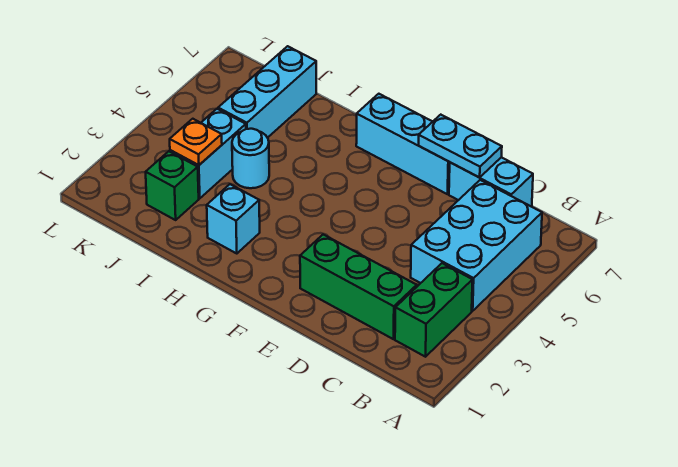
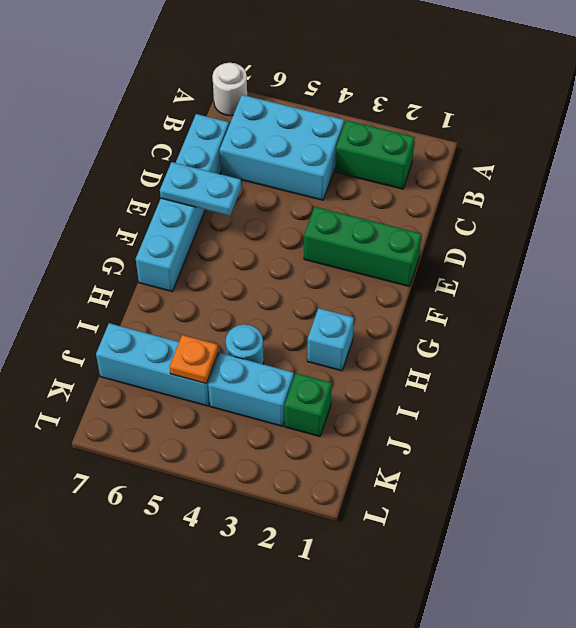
none -> white round brick A7 level 1
green brick C2:E2 level 1 -> green brick E1:E3 level 1
cyan plate D7:E7 level 2 -> cyan plate E6:E7 level 2
orange plate J3 level 2 -> orange plate J5 level 2

